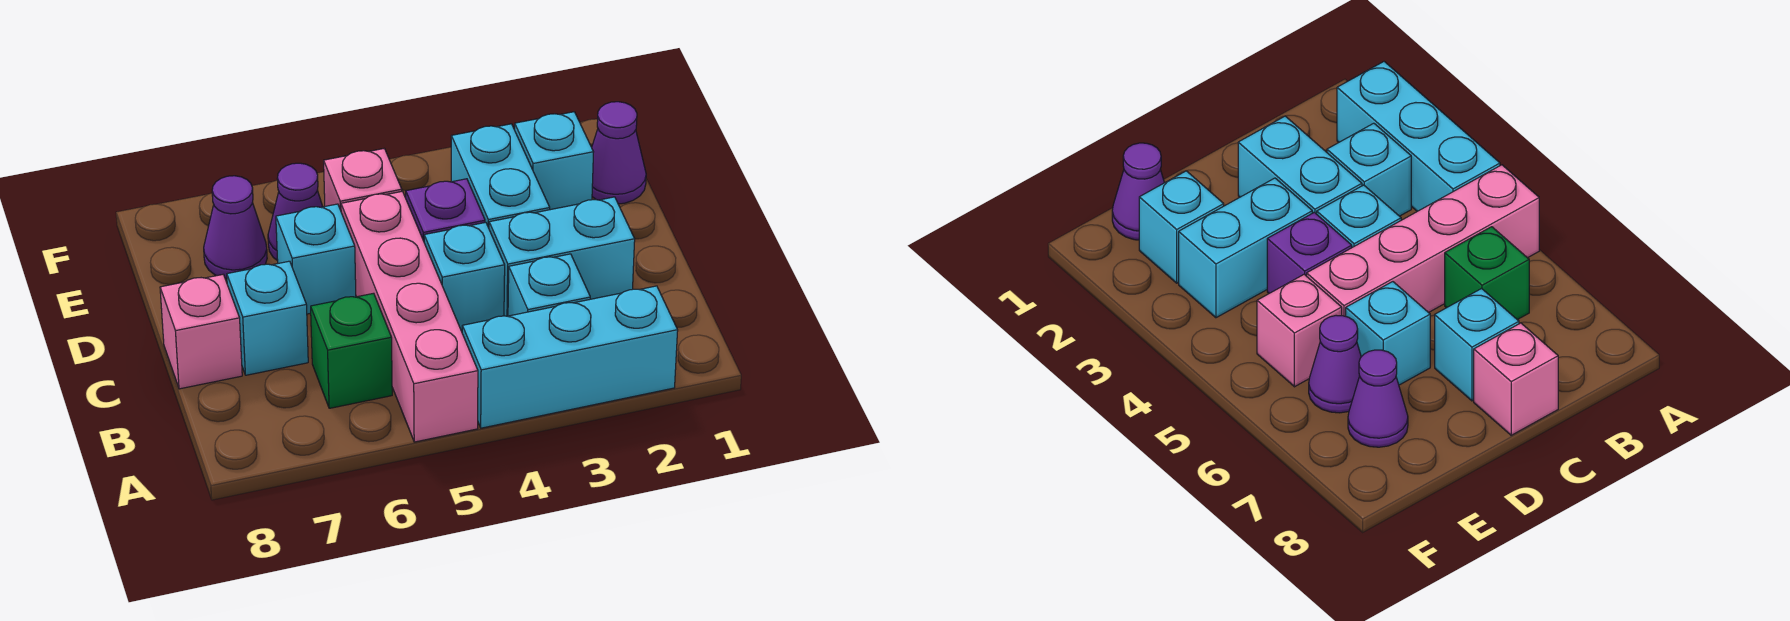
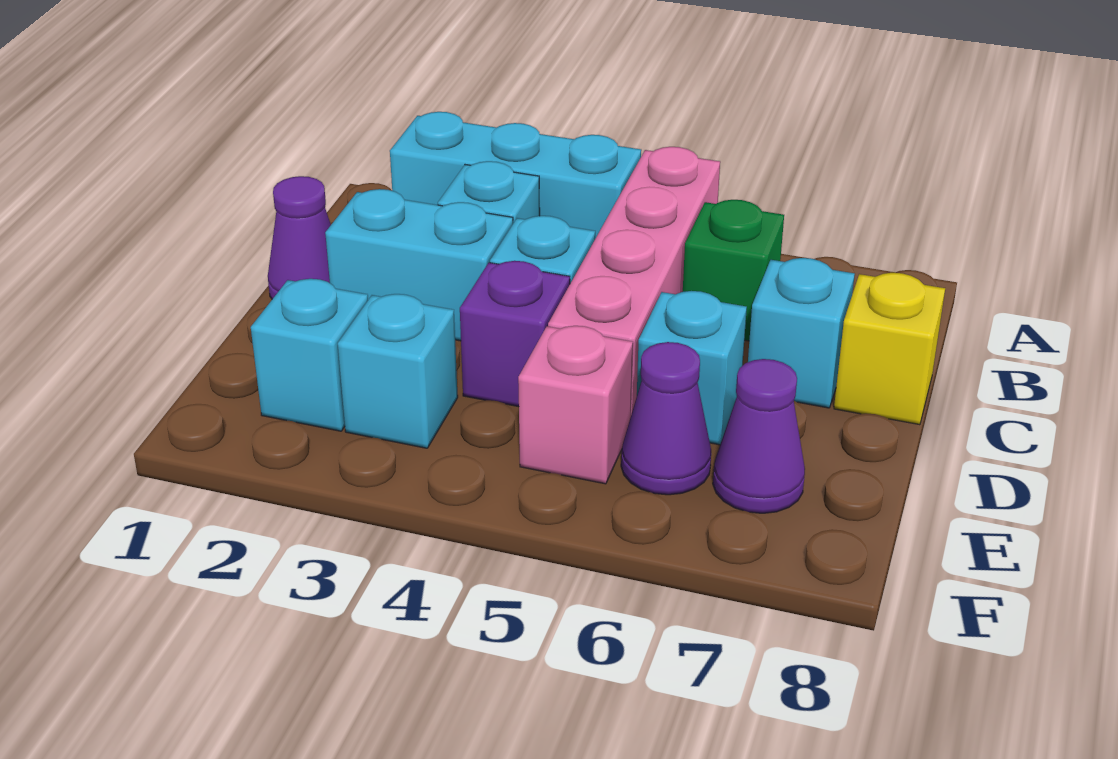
pink brick C8 level 1 -> yellow brick C8 level 1
cyan brick D3:E3 level 1 -> cyan brick E3 level 1
purple cone E1 level 1 -> purple cone C1 level 1

